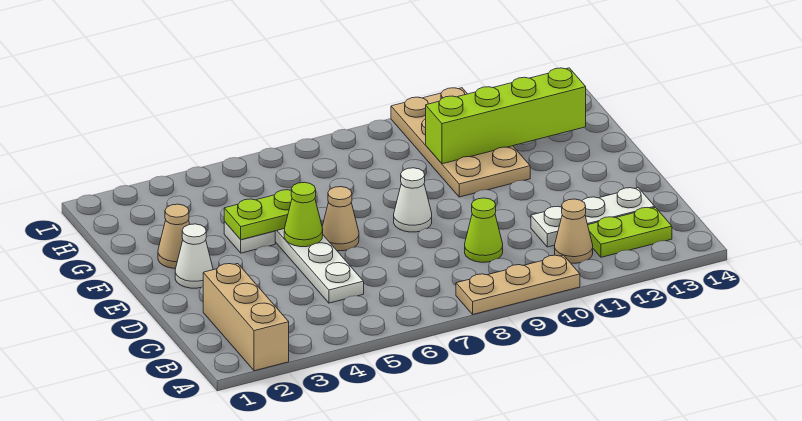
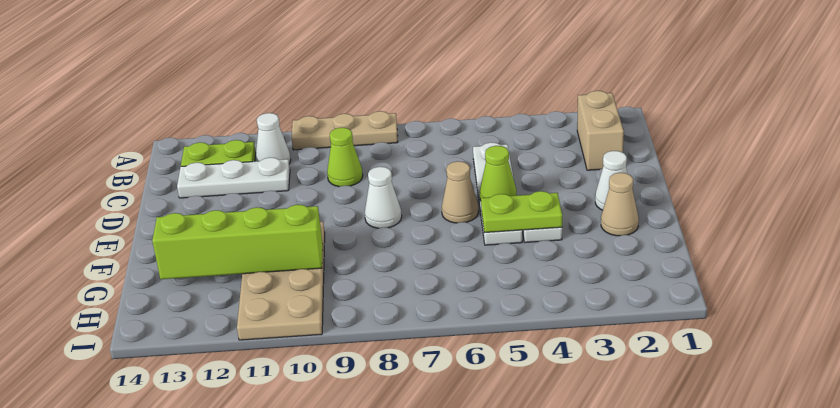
tan brick A2:C2 level 1 -> tan brick B2:C2 level 1
tan cone B11 level 1 -> white cone B11 level 1

